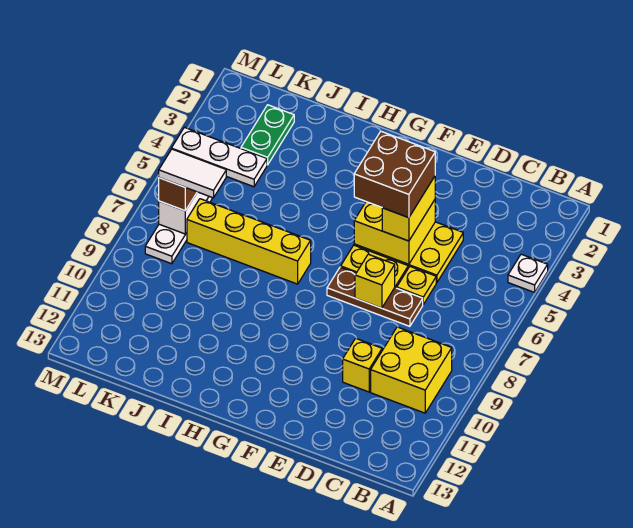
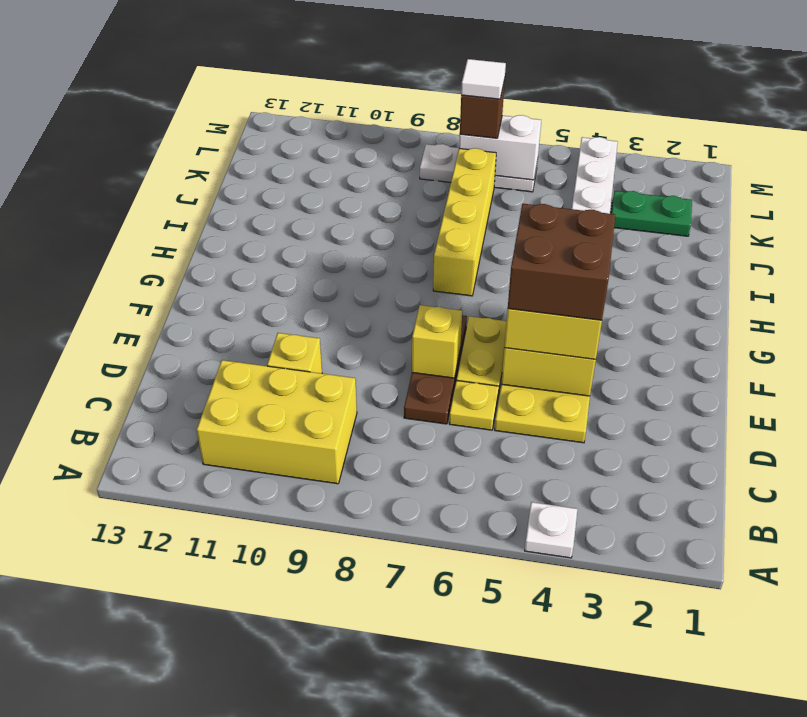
yellow brick B9:C10 level 1 -> yellow brick B9:C11 level 1
white tile K7:L7 level 4 -> white tile L7 level 4

